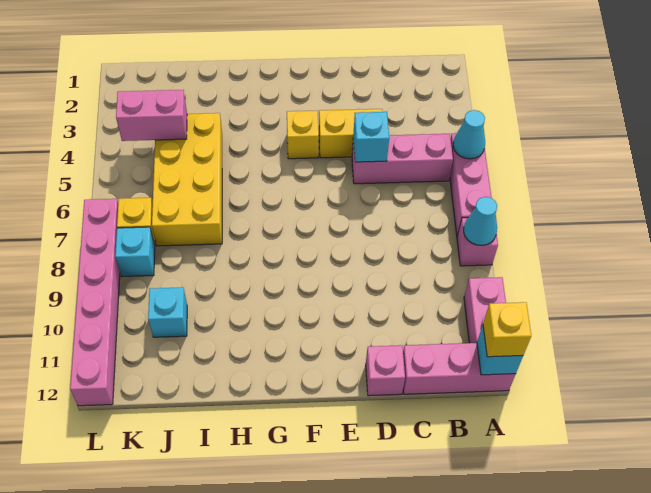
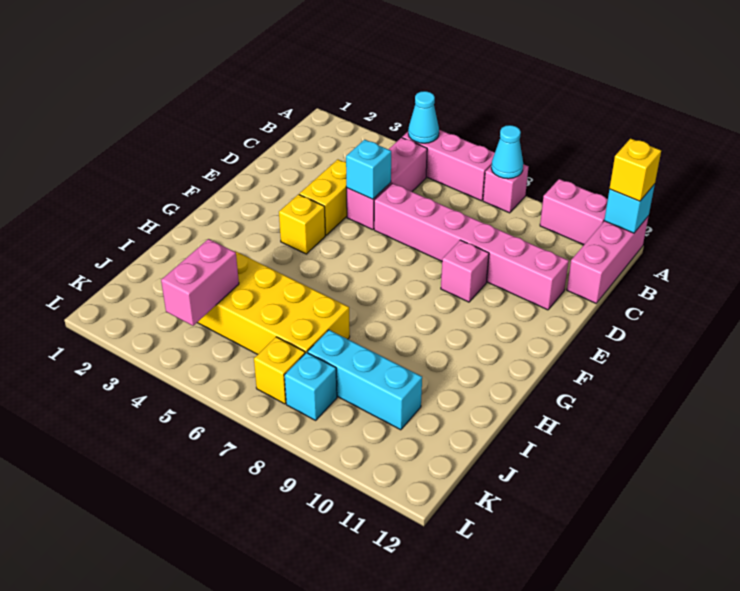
pink brick D12 level 1 -> pink brick E9 level 1
cyan brick J10 level 1 -> cyan brick J8:J10 level 1
pink brick L7:L12 level 1 -> pink brick D6:D11 level 1

